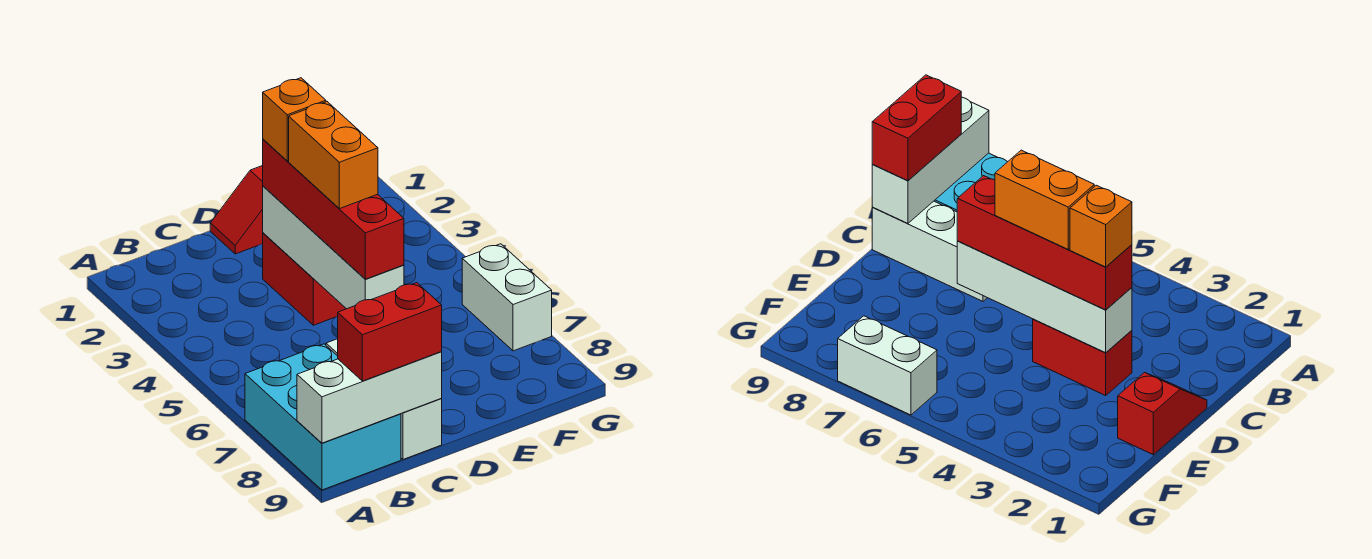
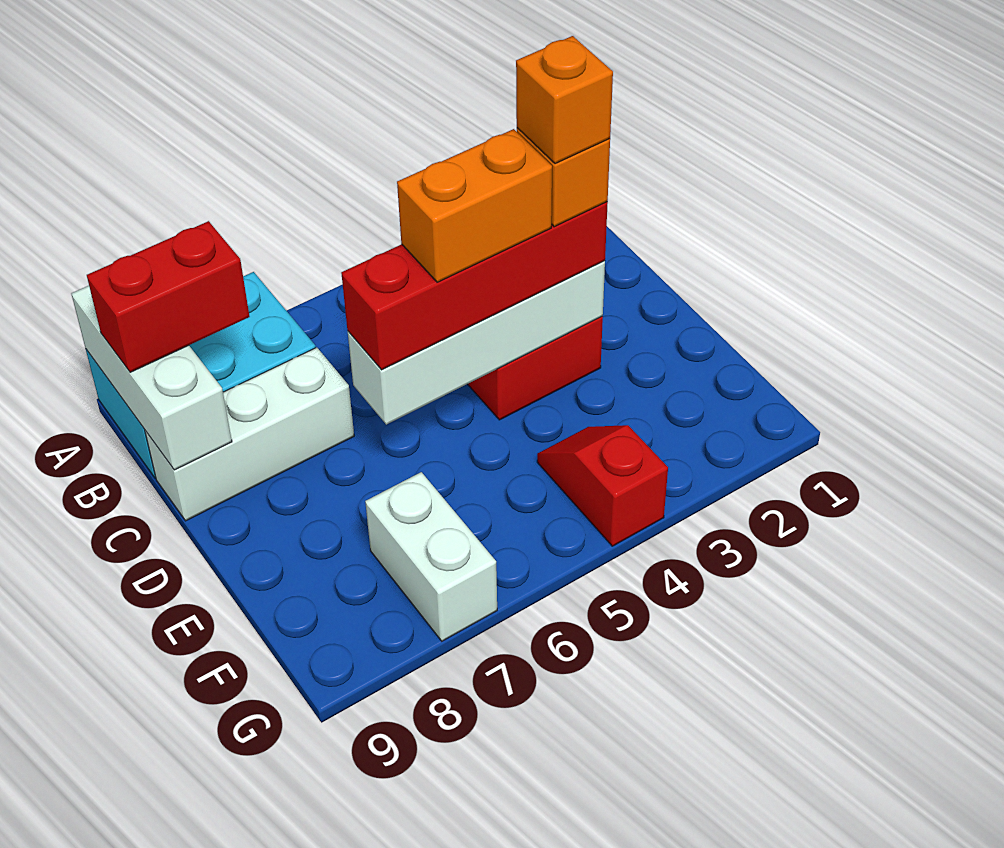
red brick B9:C9 level 3 -> red brick B8:B9 level 3
red slope D1:E1 level 1 top E -> red slope F4:G4 level 1 top G
none -> orange brick D3 level 5
white brick G6:G7 level 1 -> white brick F7:G7 level 1

